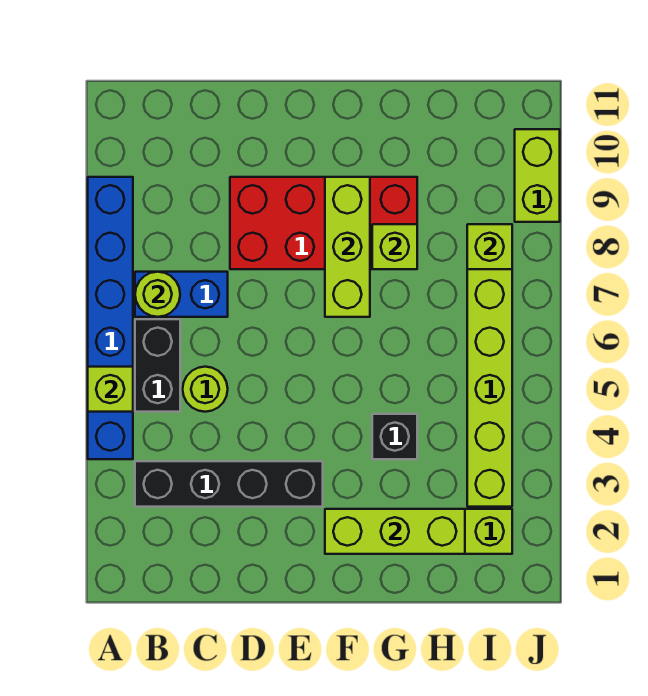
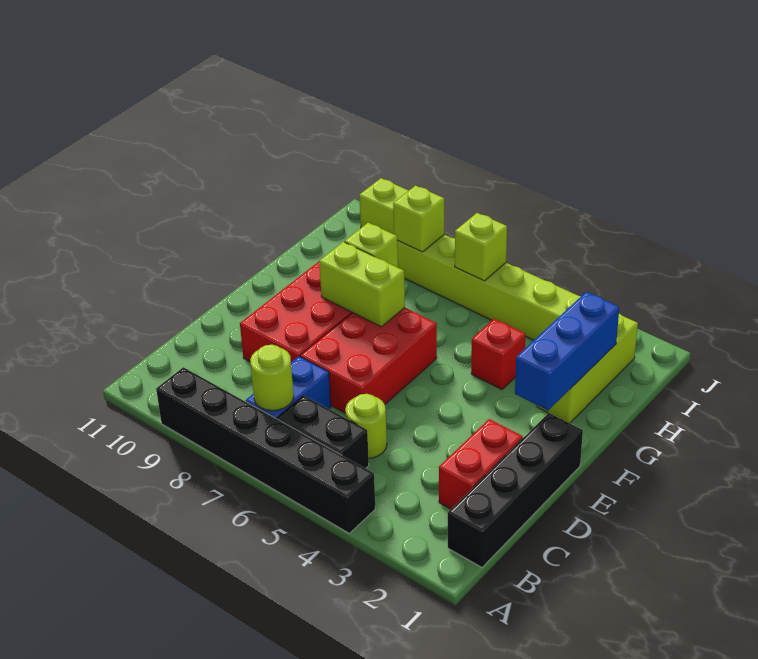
blue brick A4:A9 level 1 -> black brick A4:A9 level 1
lime brick A5 level 2 -> lime brick I6 level 2
black brick B3:E3 level 1 -> black brick B1:E1 level 1
none -> red brick C2:D2 level 1
none -> red brick D6:F7 level 1
lime brick F2:H2 level 2 -> blue brick F2:H2 level 2
lime brick F7:F9 level 2 -> lime brick F7:F8 level 2
black brick G4 level 1 -> red brick G4 level 1

